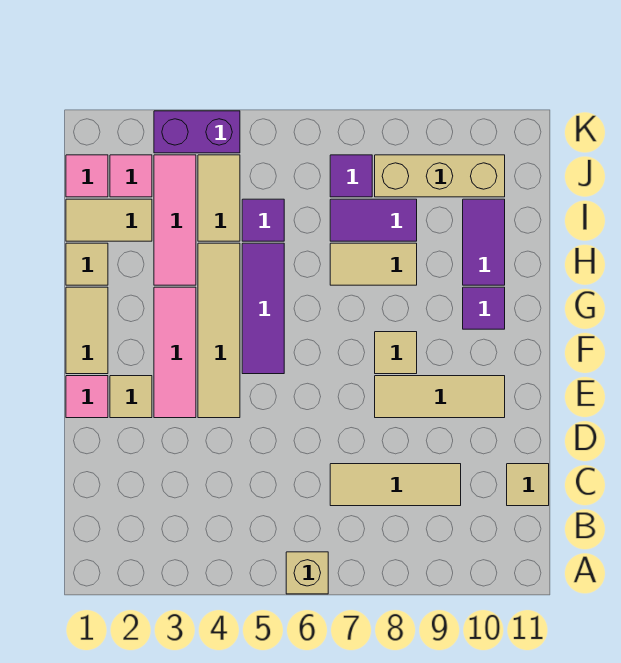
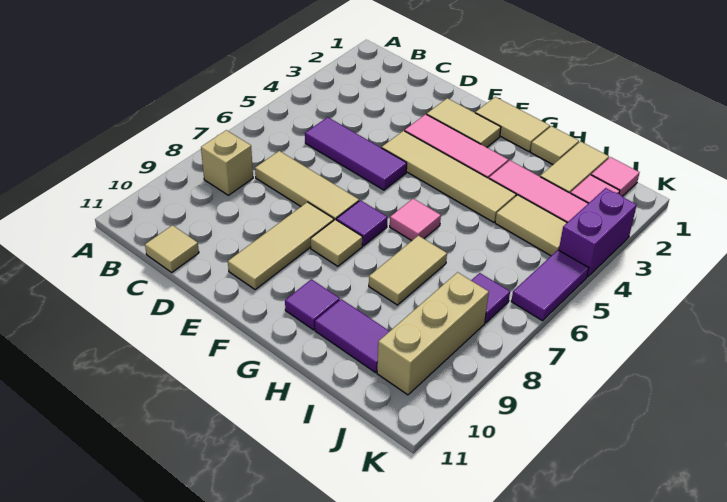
tan brick A6 level 1 -> tan brick B8 level 1
tan tile C7:C9 level 1 -> tan tile C7:E7 level 1
pink tile E1 level 1 -> pink tile G6 level 1
tan tile E2 level 1 -> tan tile E2:F2 level 1
purple tile F5:H5 level 1 -> purple tile C5:E5 level 1
purple tile I5 level 1 -> purple tile F7 level 1
purple tile I7:I8 level 1 -> purple tile K5:K6 level 1

